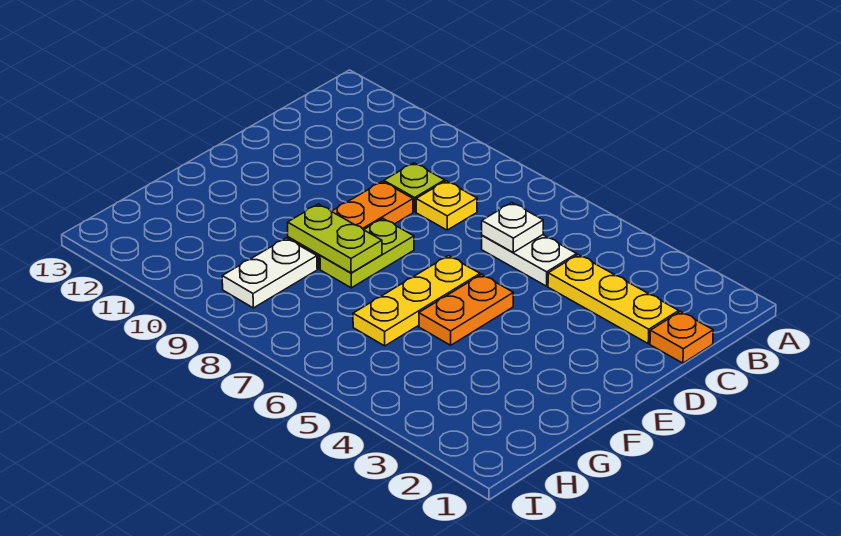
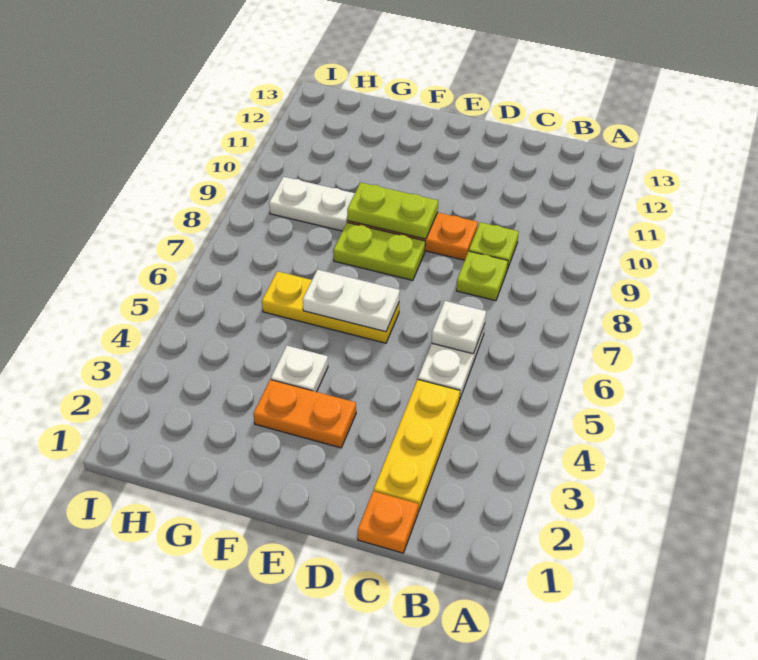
yellow plate C8 level 1 -> lime plate C8 level 1
orange plate E5:F5 level 1 -> orange plate E3:F3 level 1
none -> white plate E6:F6 level 2
none -> white plate F4 level 1
lime plate F8:F9 level 2 -> lime plate E9:F9 level 2

